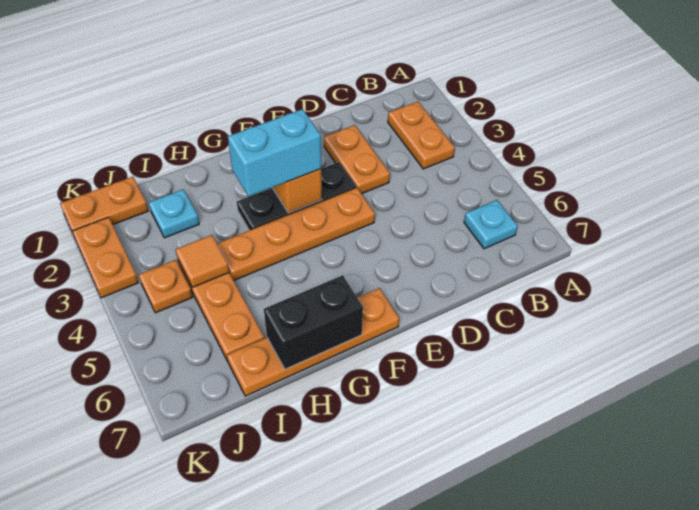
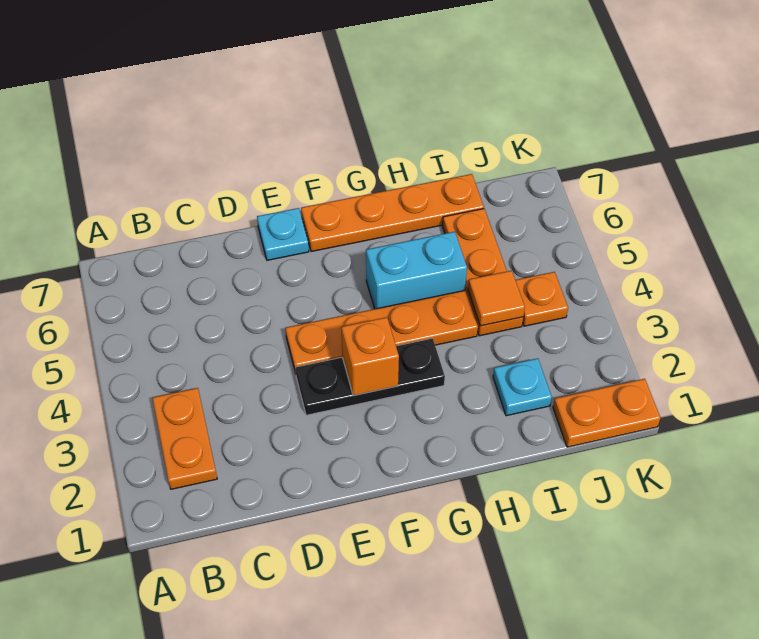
cyan plate B6 level 1 -> cyan plate E7 level 1
orange plate D2:D3 level 1 -> none
cyan brick F3:G3 level 3 -> cyan brick G5:H5 level 1
black brick G7:H7 level 2 -> none
orange plate K2:K3 level 1 -> none

